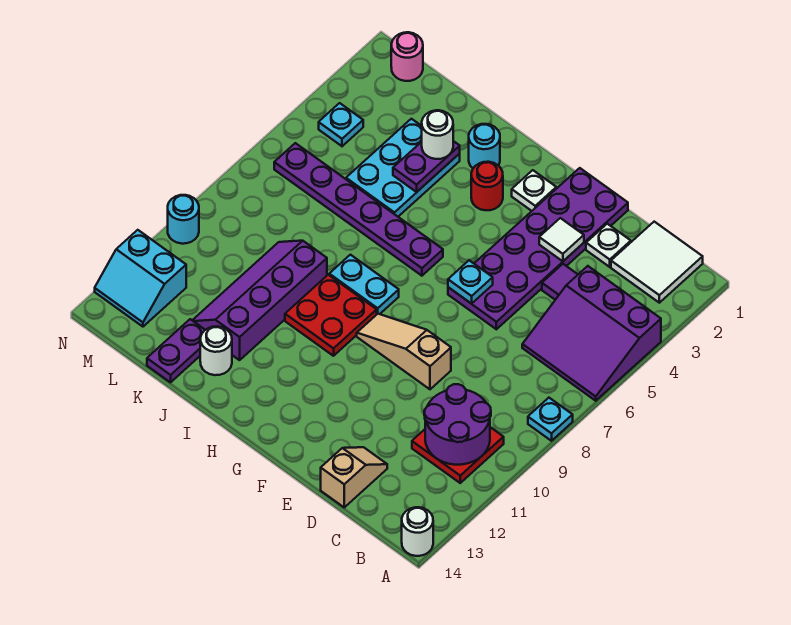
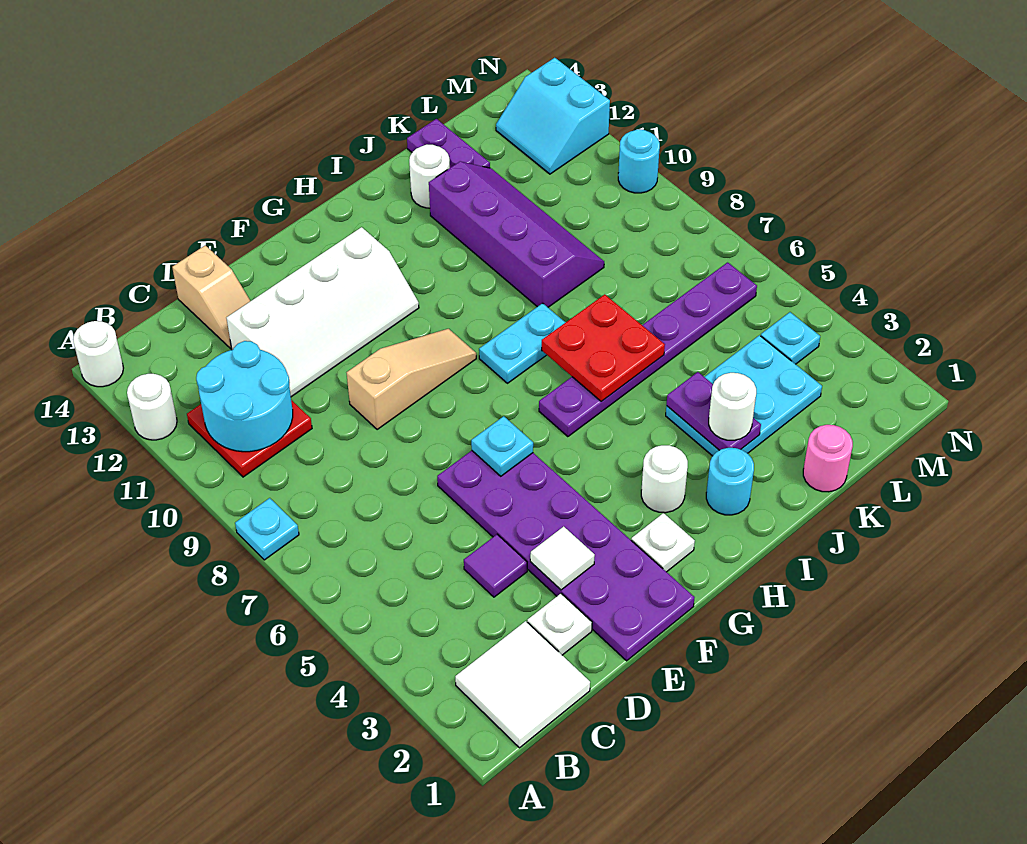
purple slope A4:C6 level 1 top 4 -> none
none -> white round brick A12 level 1
purple round brick B10:C11 level 2 -> cyan round brick B10:C11 level 2
none -> white slope D11:G12 level 1 top 12
red round brick H3 level 1 -> white round brick H3 level 1
red plate H9:I10 level 1 -> red plate I6:J7 level 2
cyan plate J3:K5 level 1 -> cyan plate J3:L4 level 1
pink round brick M1 level 1 -> pink round brick K1 level 1
cyan slope M12:N13 level 1 top 12 -> cyan slope M12:N13 level 1 top N

